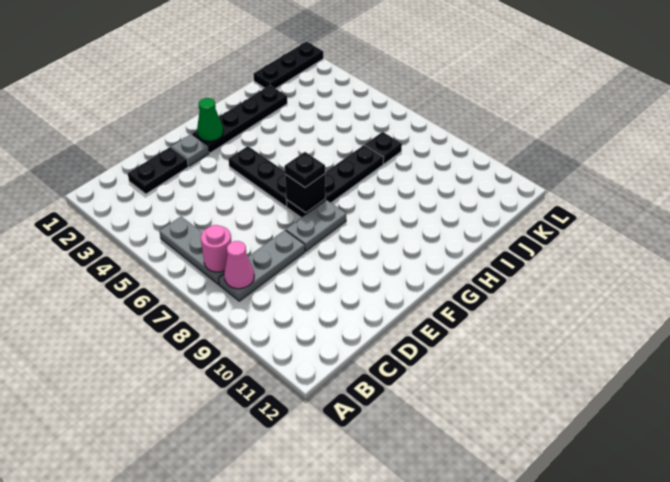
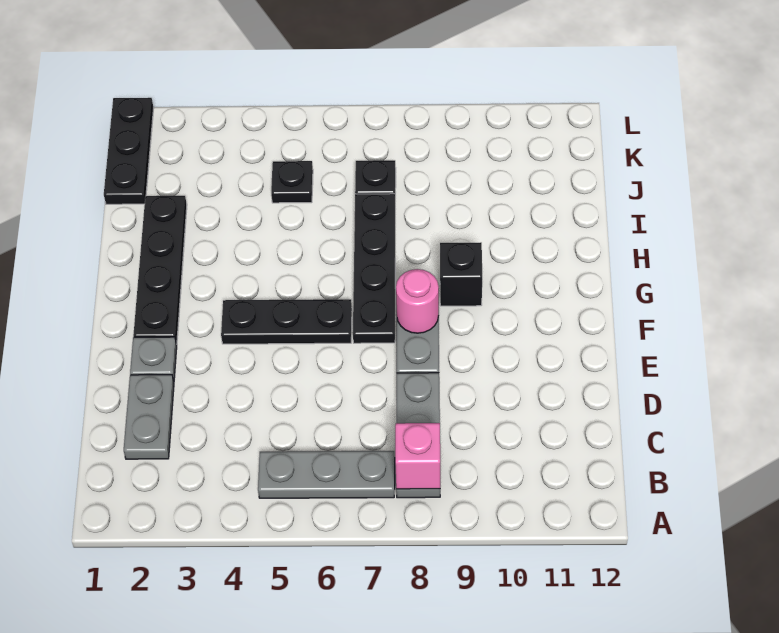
pink round brick B7 level 2 -> pink round brick F8 level 2
pink cone B8 level 2 -> pink brick B8 level 2
black plate C2:D2 level 1 -> grey plate C2:D2 level 1
green cone F2 level 2 -> none
black brick F7 level 2 -> black brick G9 level 1
black plate F7 level 3 -> black plate J5 level 1

